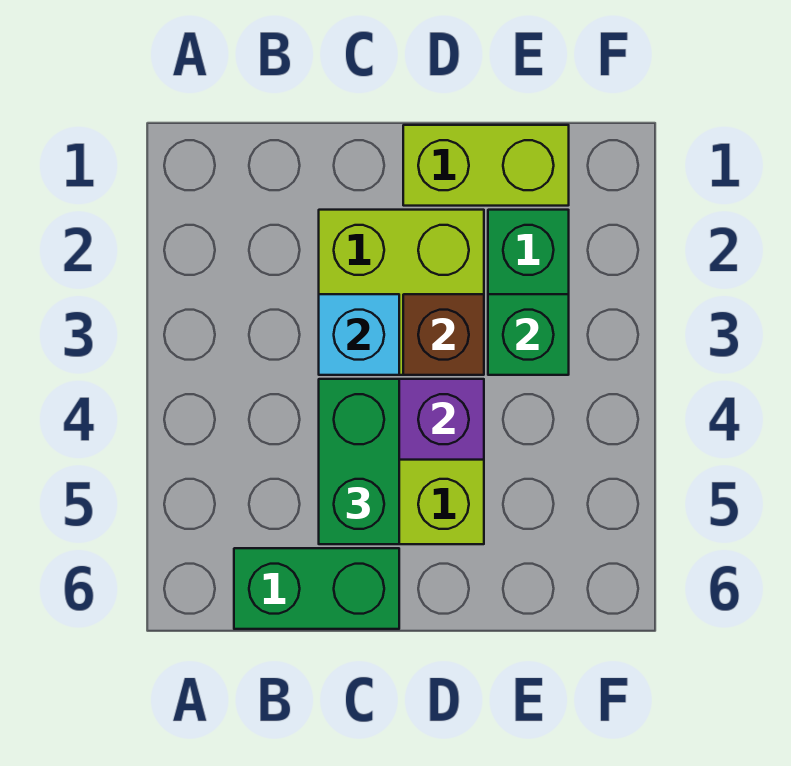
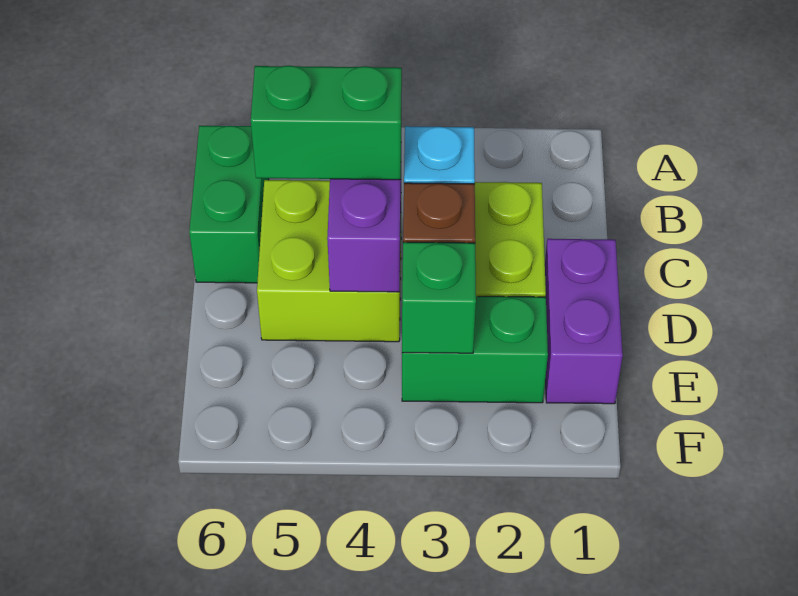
lime brick D1:E1 level 1 -> purple brick D1:E1 level 1

